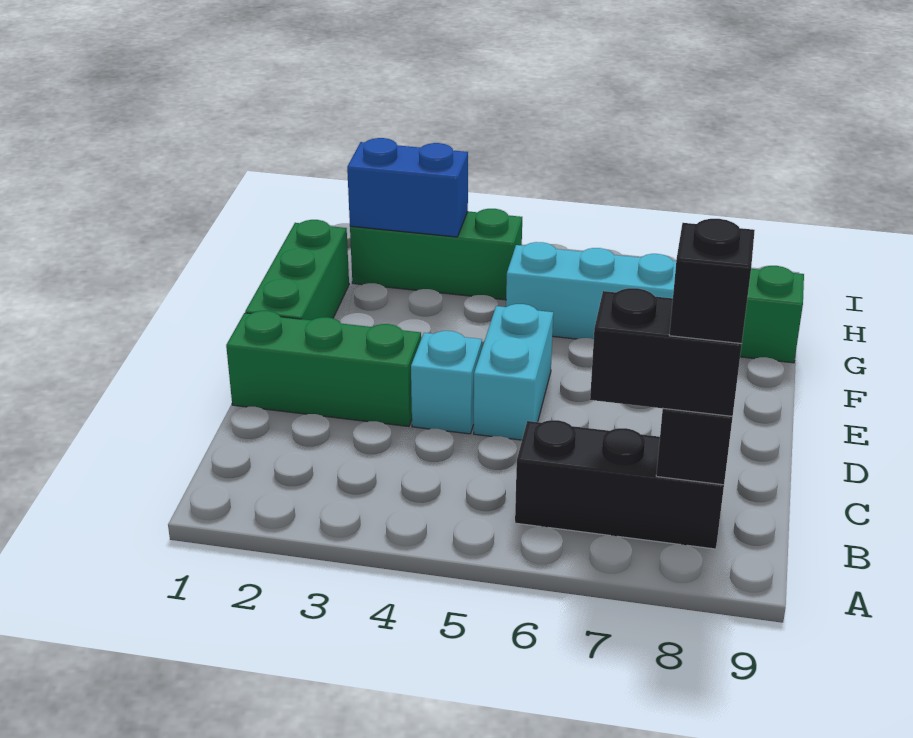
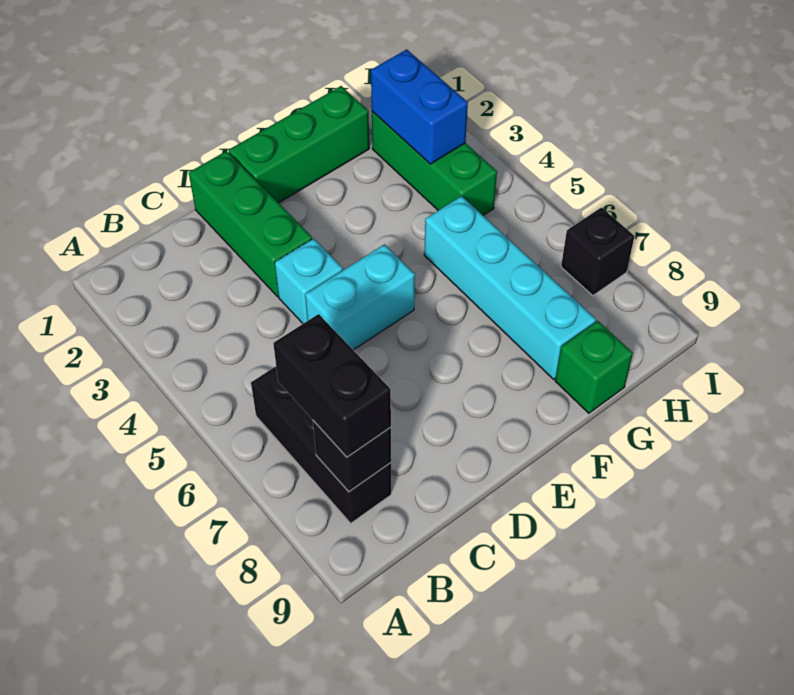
black brick B8 level 4 -> black brick I7 level 1

